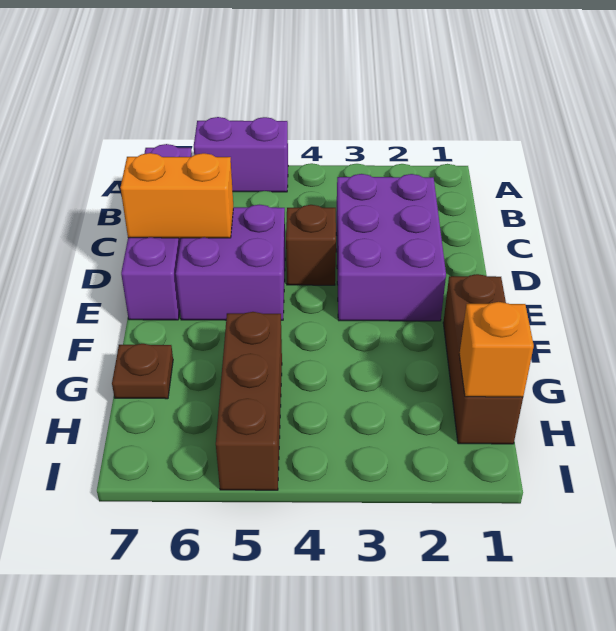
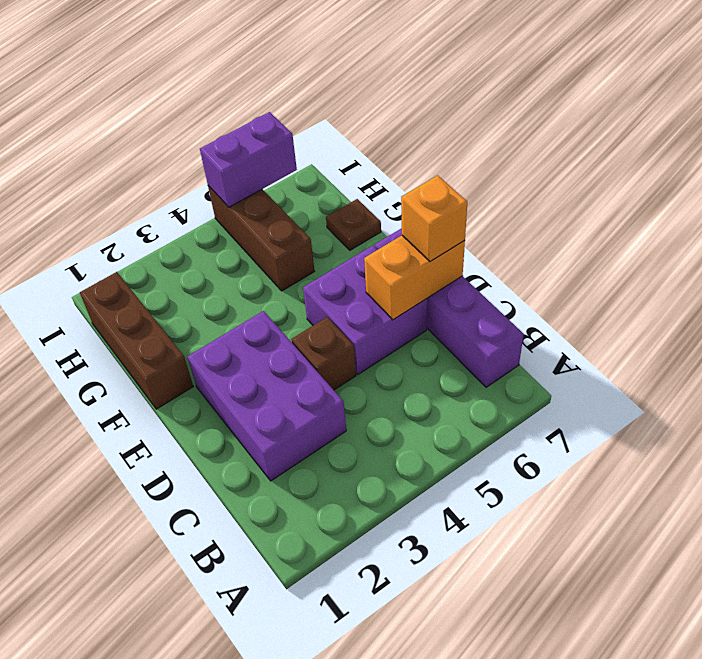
purple brick A5:A6 level 1 -> purple brick I5:I6 level 2
orange brick H1 level 2 -> orange brick D7 level 3

